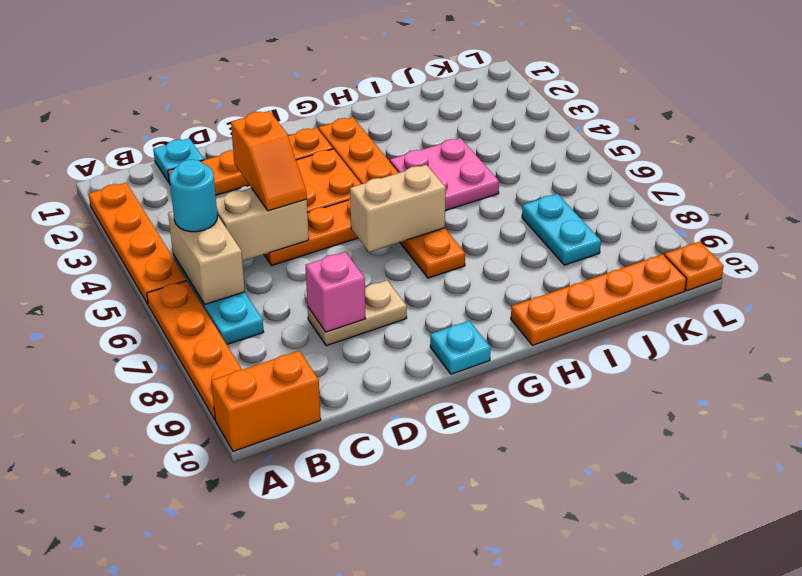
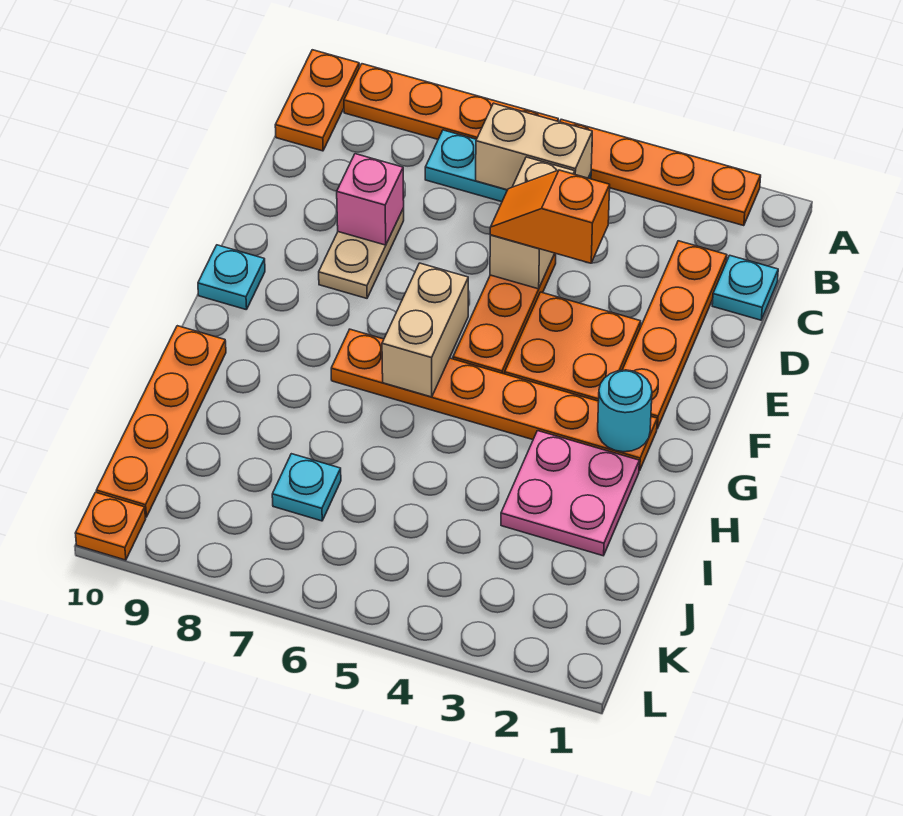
orange brick A10:B10 level 1 -> orange plate A10:B10 level 1
cyan round brick B5 level 3 -> cyan round brick G2 level 2
pink plate H4:I5 level 1 -> pink plate H2:I3 level 1
cyan plate J7:J8 level 1 -> cyan plate J7 level 1

